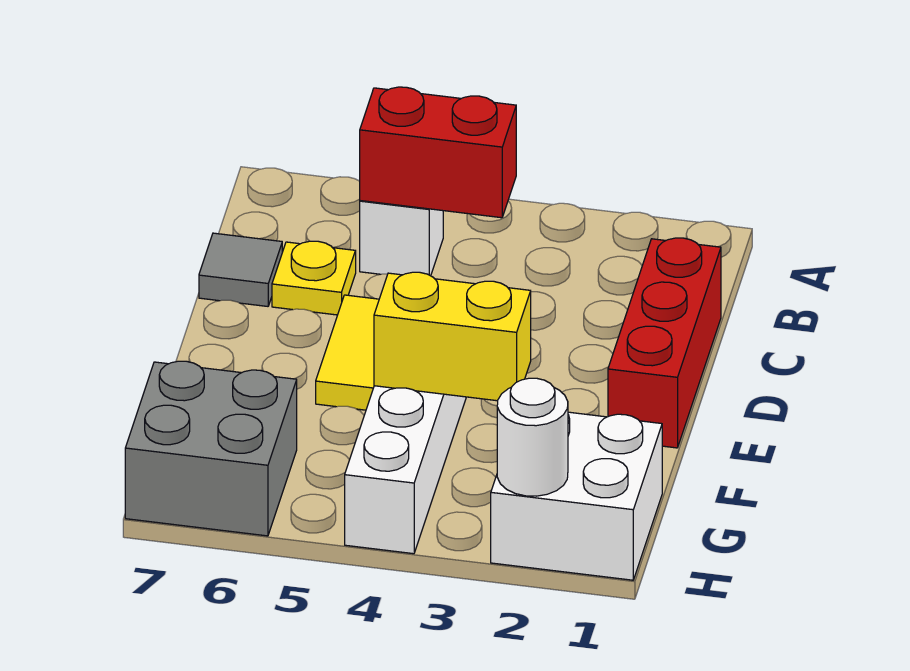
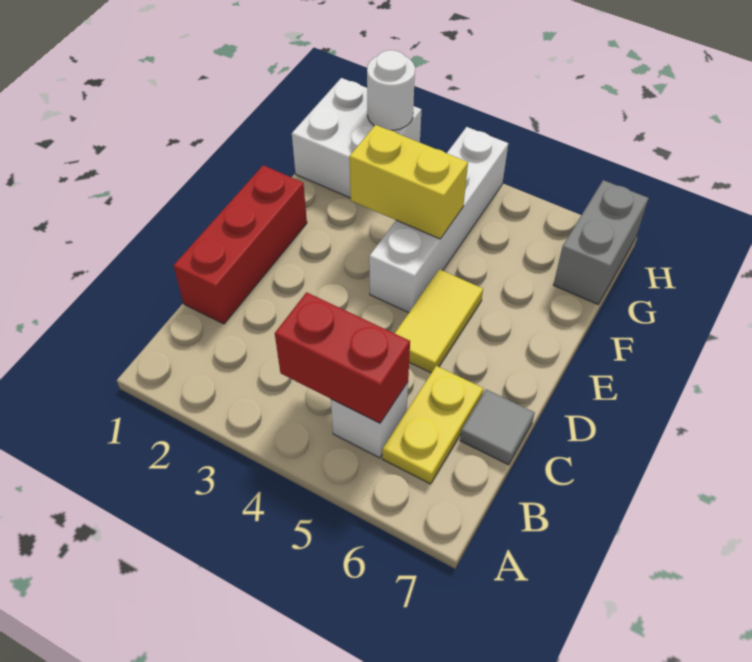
yellow plate C6 level 1 -> yellow plate B6:C6 level 1
grey brick G6:H7 level 1 -> grey brick G7:H7 level 1

